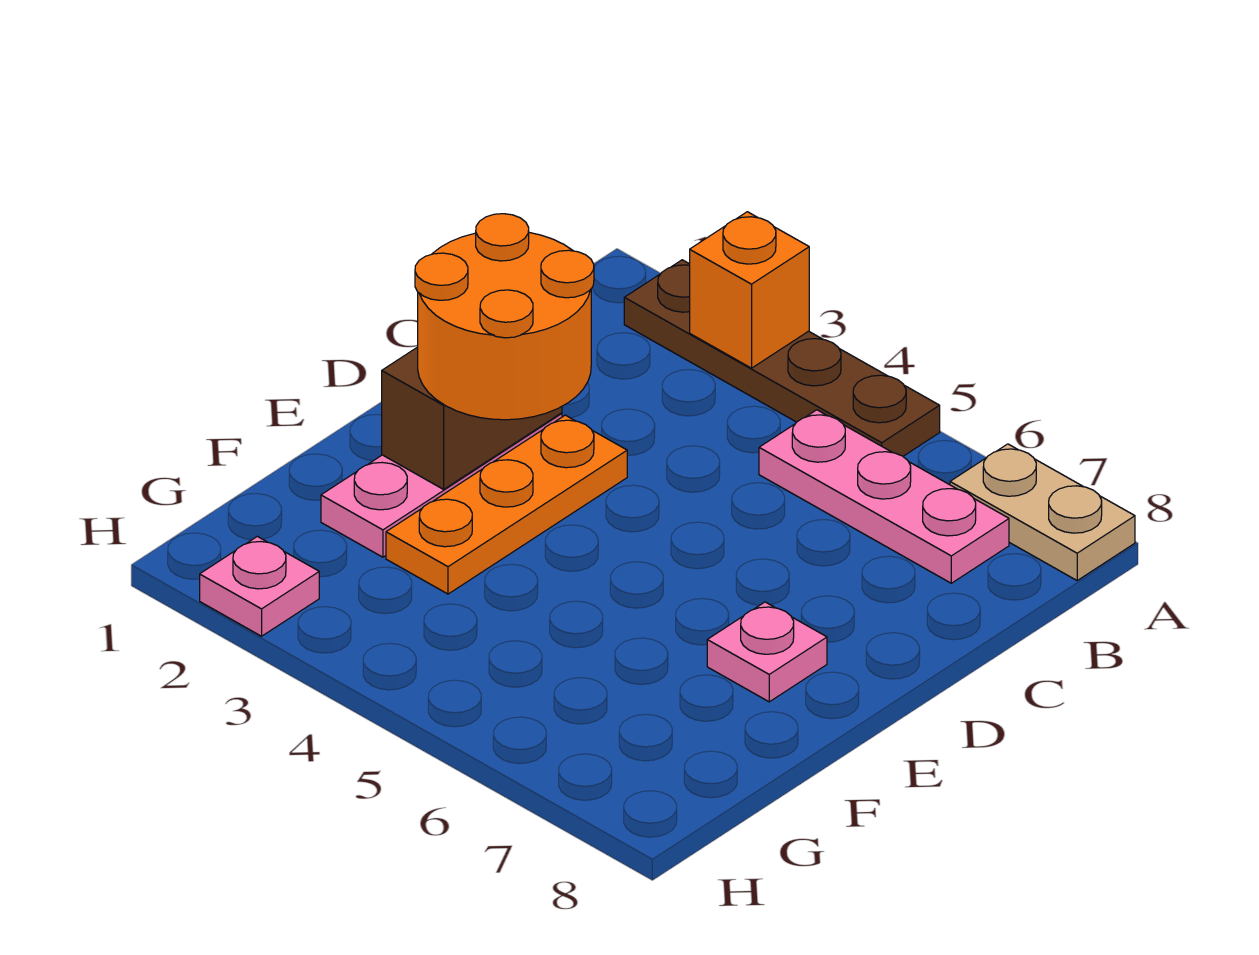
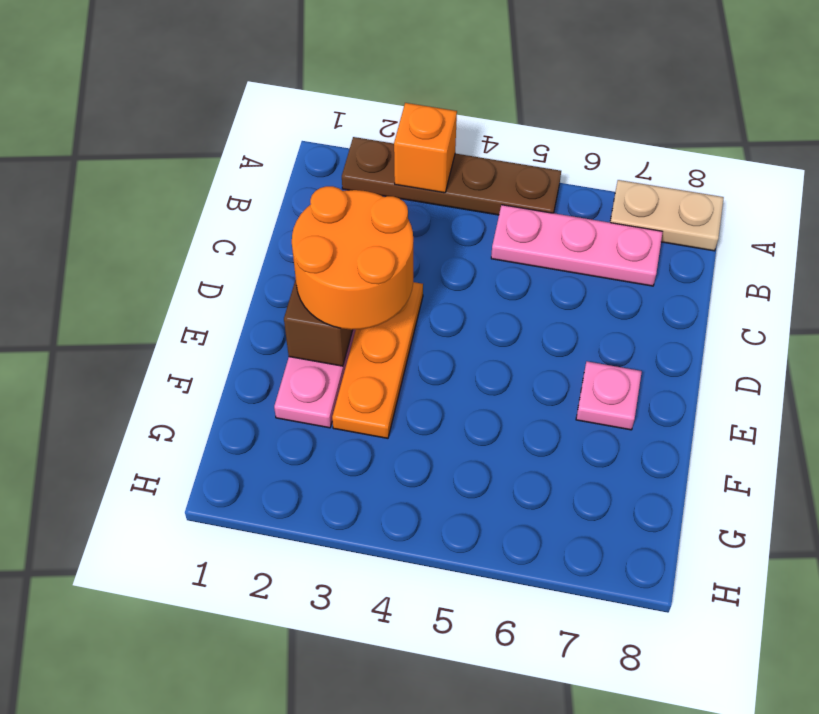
pink plate H2 level 1 -> none

